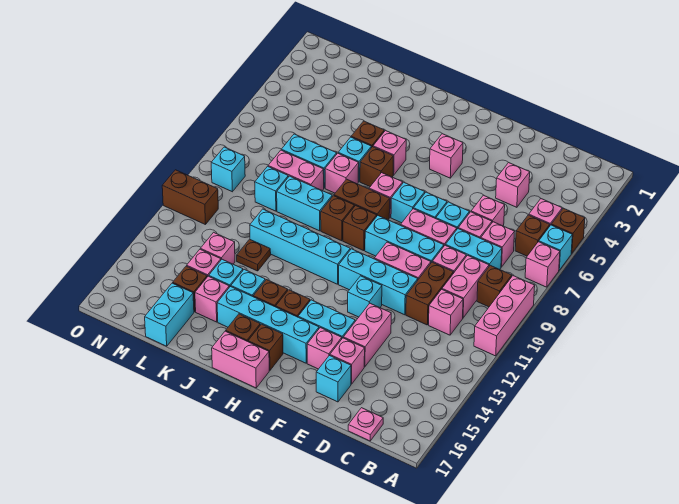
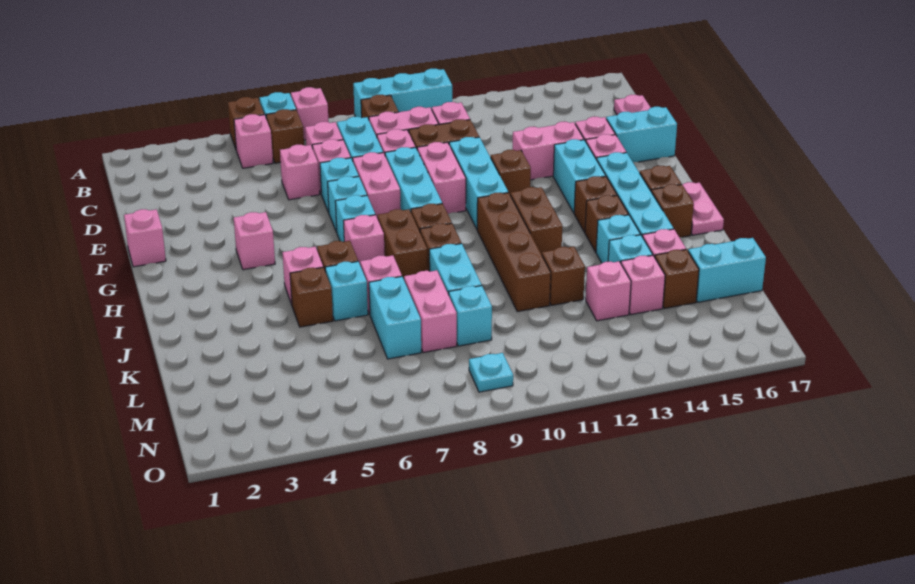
pink brick A9:A11 level 1 -> cyan brick A9:A11 level 1
pink brick D4 level 1 -> pink brick F1 level 1
cyan brick E16 level 1 -> cyan brick E16:E17 level 1
cyan brick F12 level 1 -> brown brick F12 level 1
cyan brick H11:K11 level 1 -> brown brick H11:K11 level 1
pink brick H17:I17 level 1 -> pink plate H17:I17 level 1
brown plate K12 level 1 -> brown brick K12 level 1
cyan brick N9 level 1 -> cyan plate N9 level 1
brown brick N11:O11 level 1 -> brown brick H12:I12 level 1

